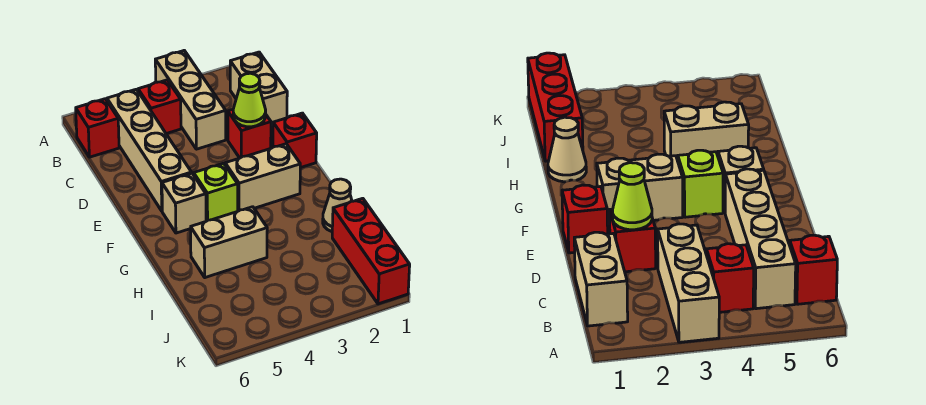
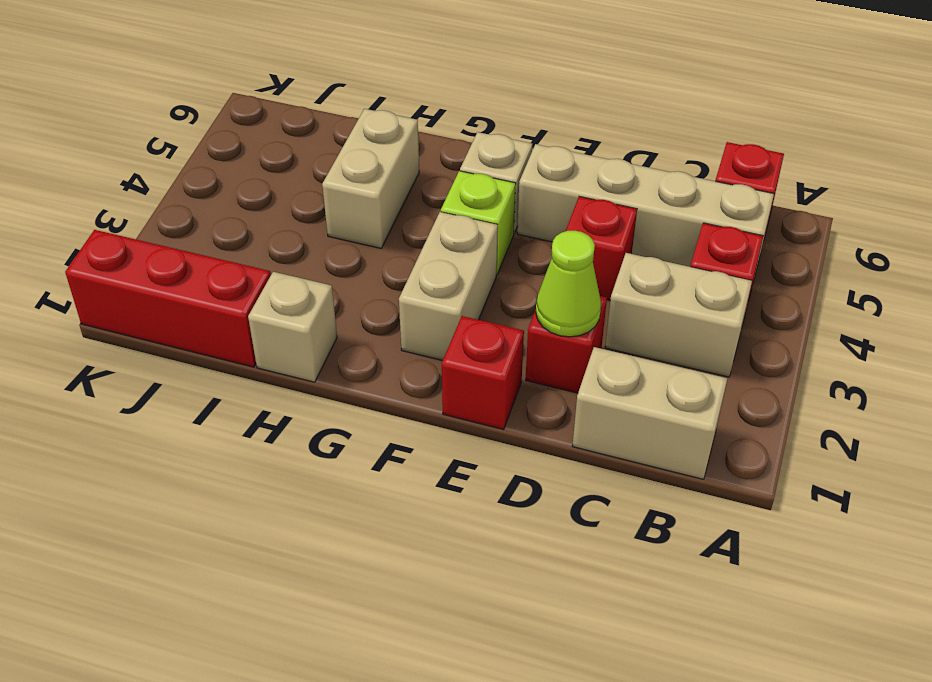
tan brick A3:C3 level 1 -> tan brick B3:C3 level 1
none -> red brick D4 level 1
tan cone H1 level 1 -> tan brick H1 level 1

